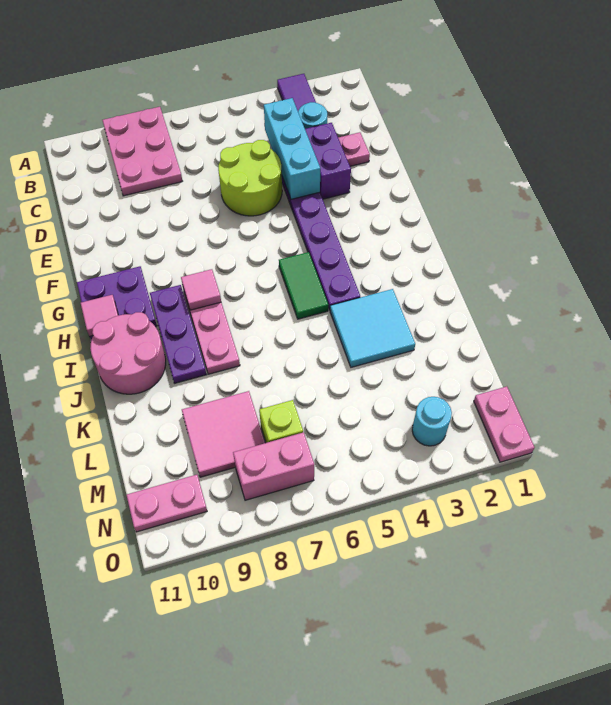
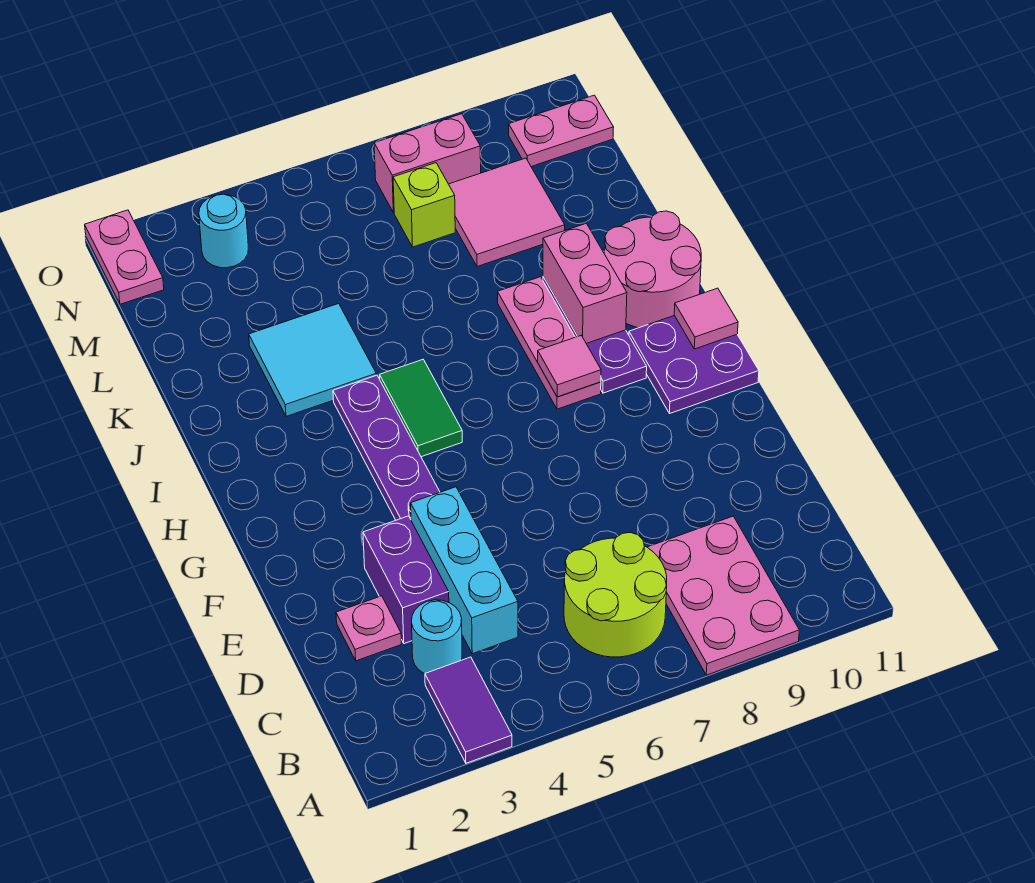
lime round brick D5:E6 level 1 -> lime round brick B6:C7 level 1
none -> pink brick I9:J9 level 2

